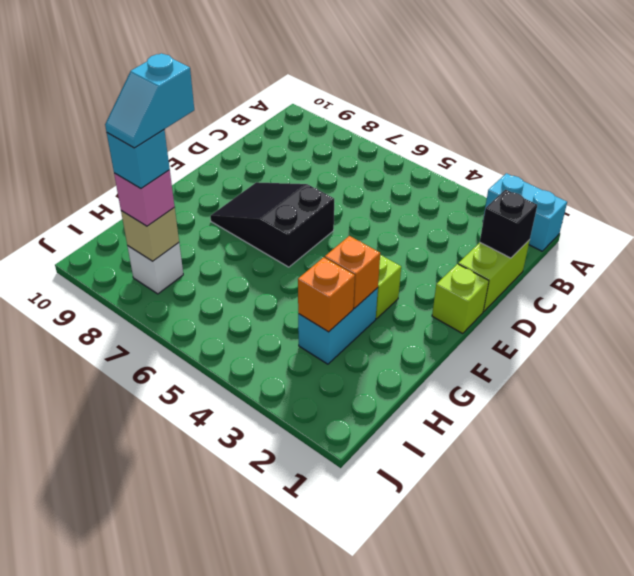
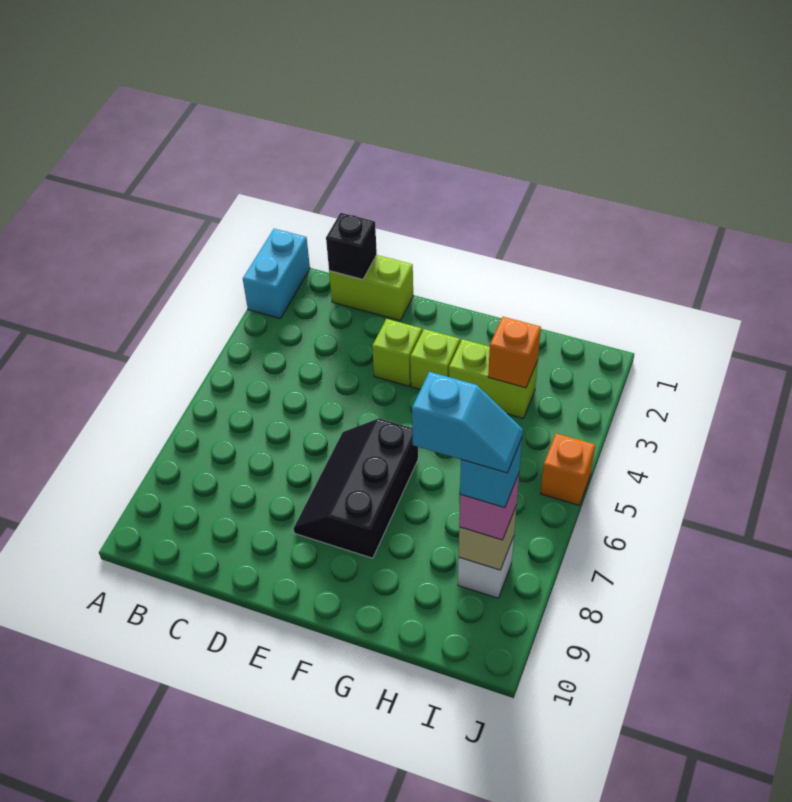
lime brick E1 level 1 -> lime brick E3 level 1
black slope E6:F8 level 1 top 6 -> black slope E6:F8 level 1 top F
cyan brick G3:H3 level 1 -> lime brick G3:H3 level 1
orange brick G3 level 2 -> orange brick J5 level 1

